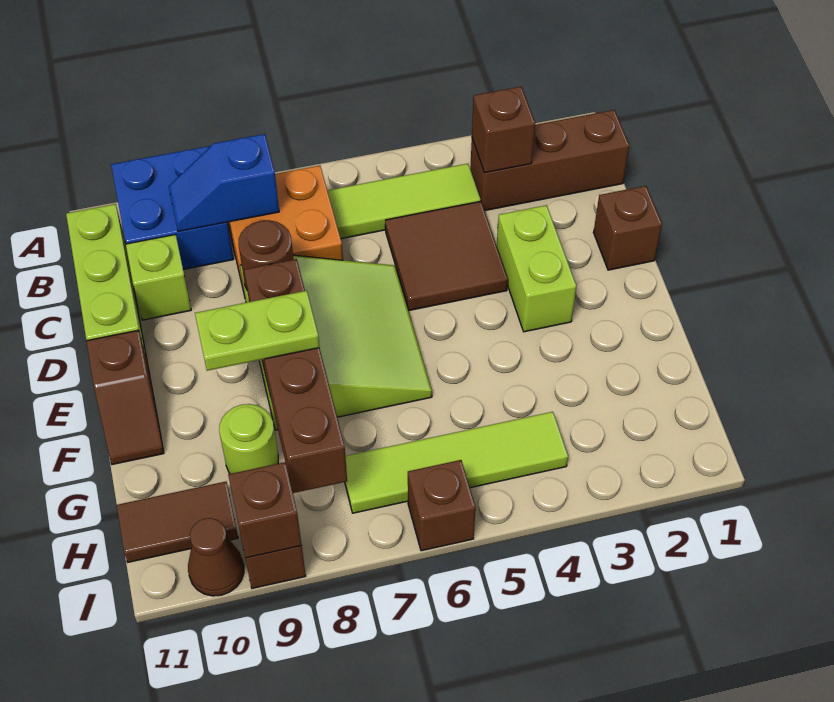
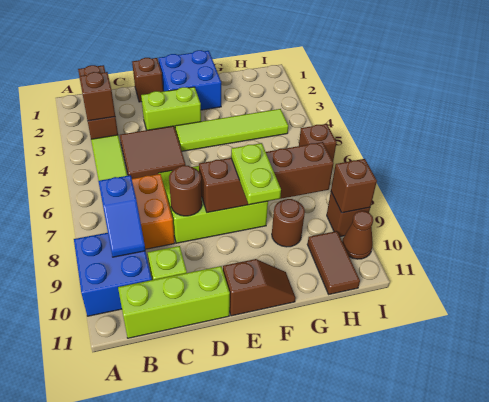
none -> blue brick E1:F2 level 1
lime round brick G9 level 1 -> brown round brick G9 level 1
lime tile H4:H7 level 1 -> lime tile E4:H4 level 1

